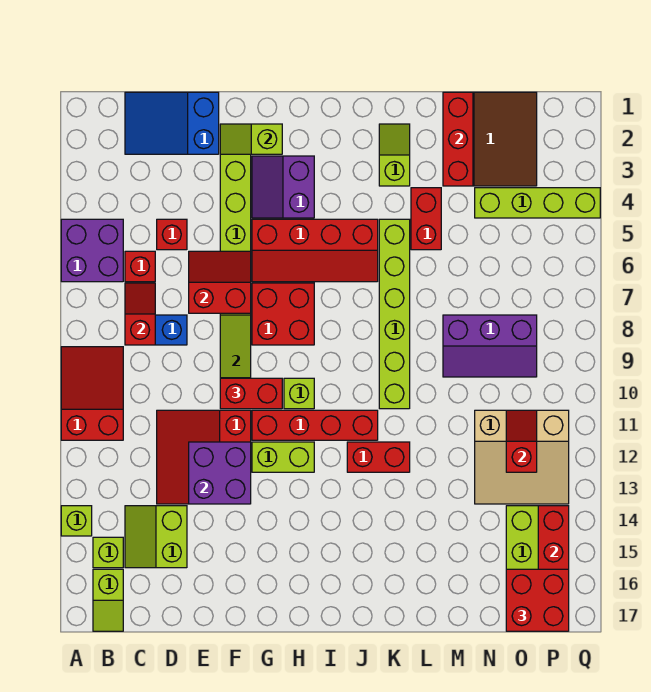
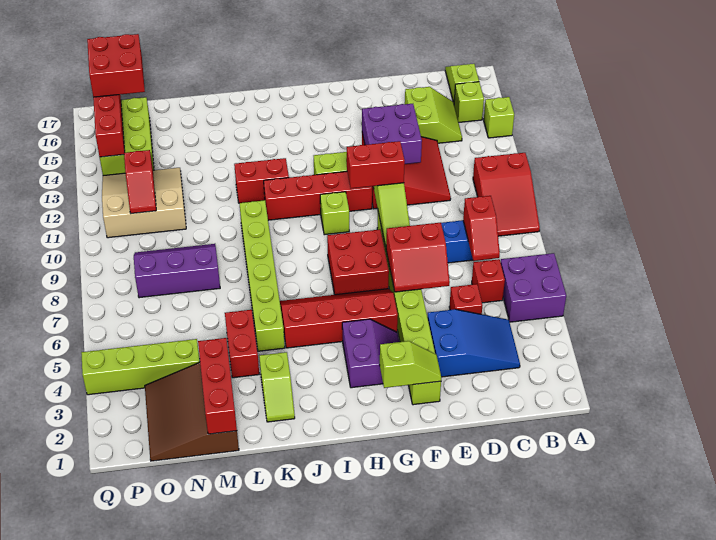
blue slope C1:E2 level 1 top E -> blue slope C3:E4 level 1 top E

